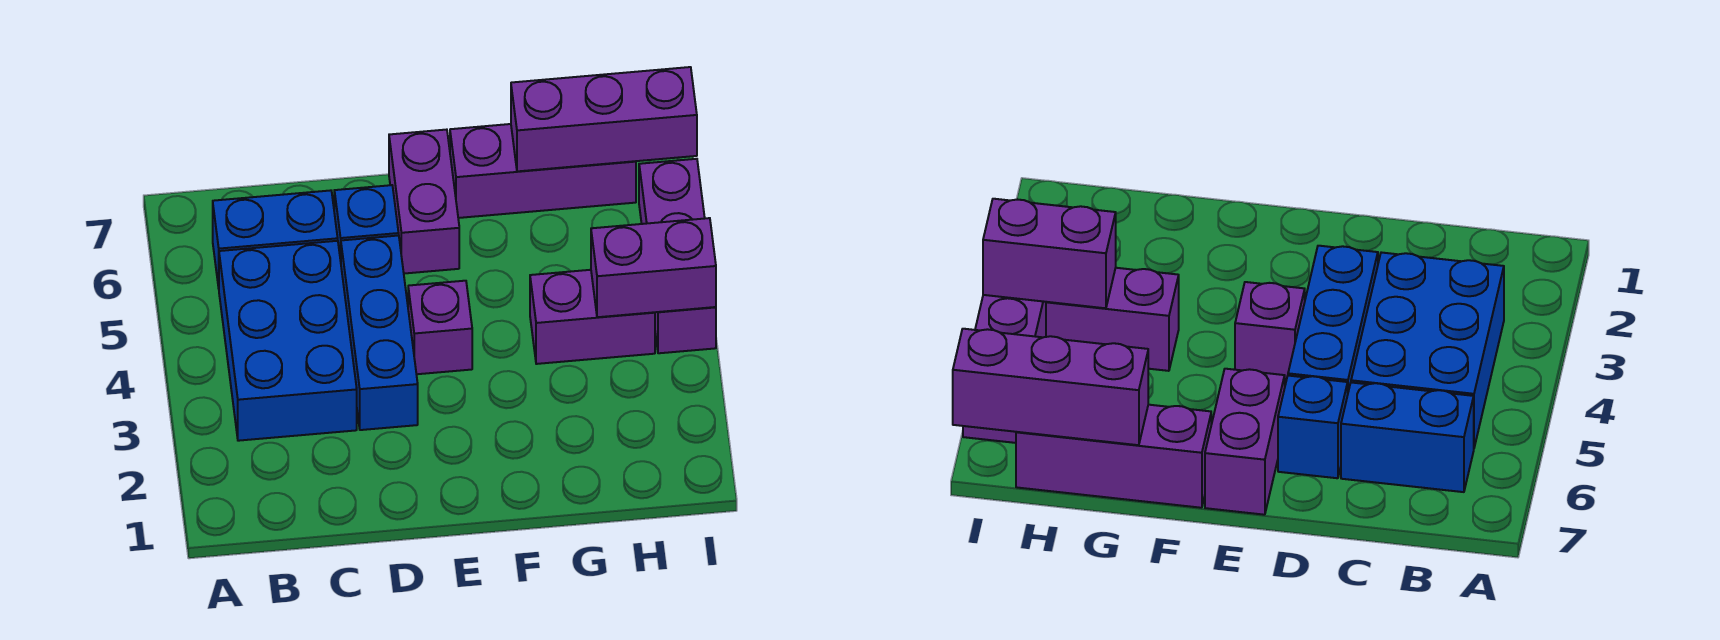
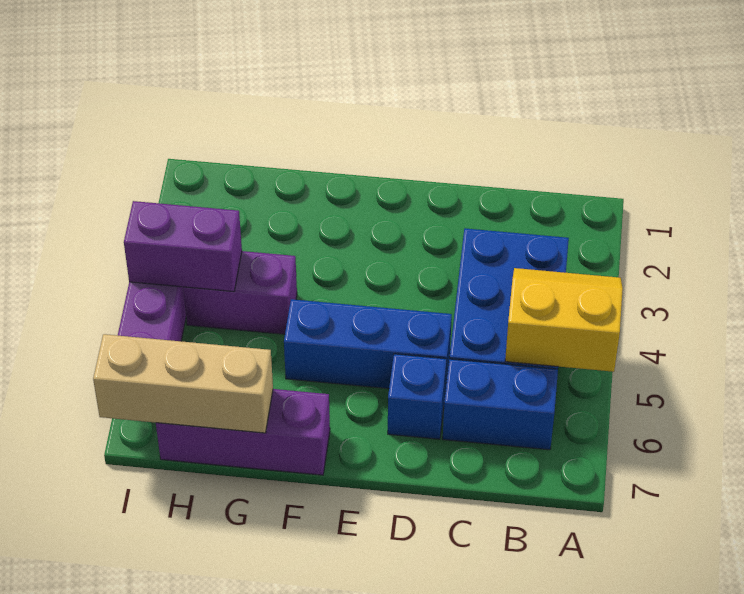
none -> yellow slope A4:B5 level 2 top 5
blue brick D3:D5 level 1 -> blue brick D5:F5 level 1
purple brick E4 level 1 -> none
purple brick E6:E7 level 1 -> none
purple brick G7:I7 level 2 -> tan brick G7:I7 level 2

